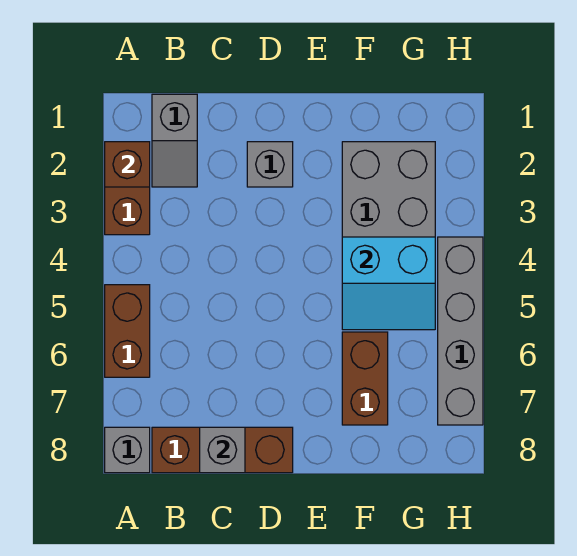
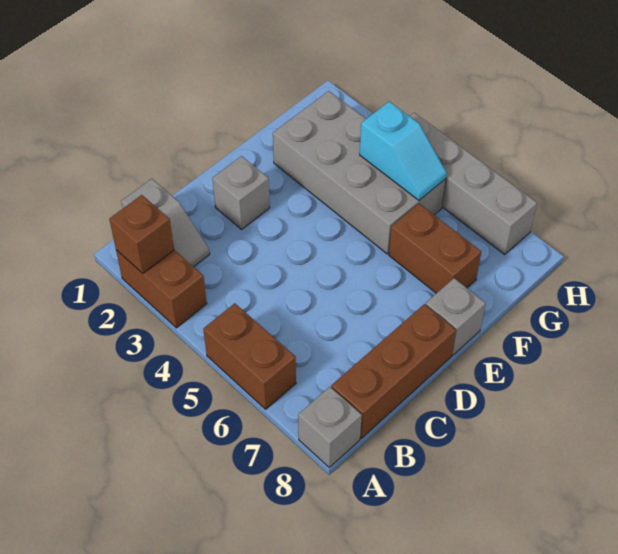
grey brick C8 level 2 -> grey brick E8 level 1
cyan slope F4:G5 level 2 top 4 -> cyan slope G4:G5 level 2 top 4

